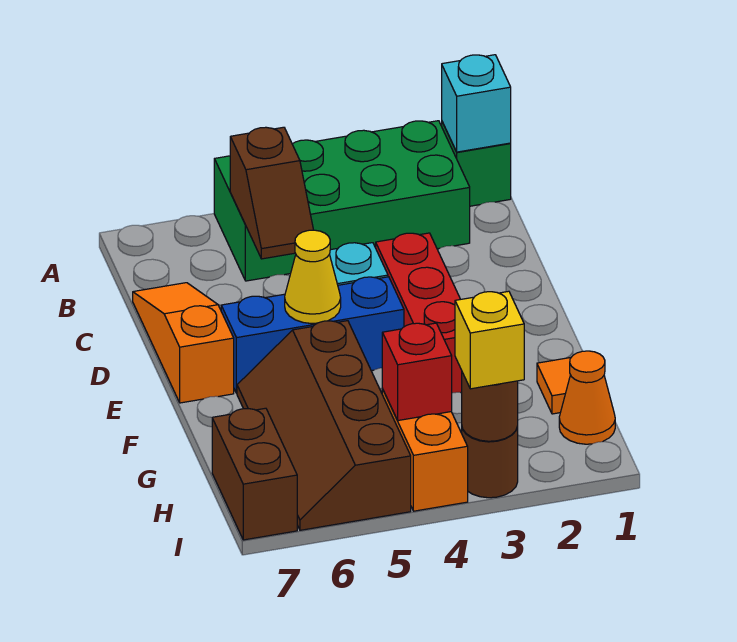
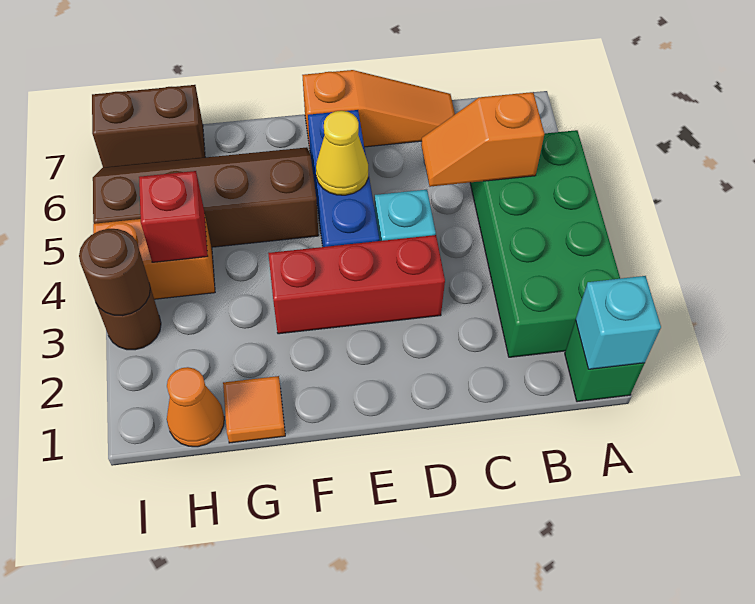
brown slope B5:C5 level 2 top B -> orange slope B5:C5 level 2 top B
yellow brick I3 level 3 -> none

